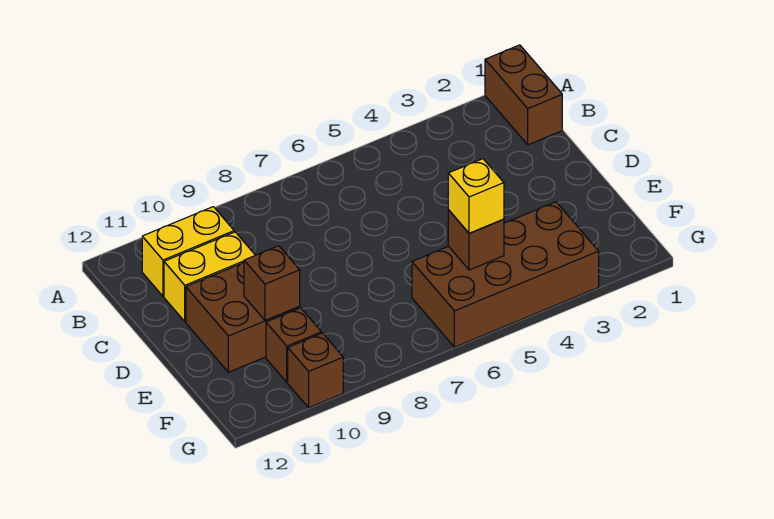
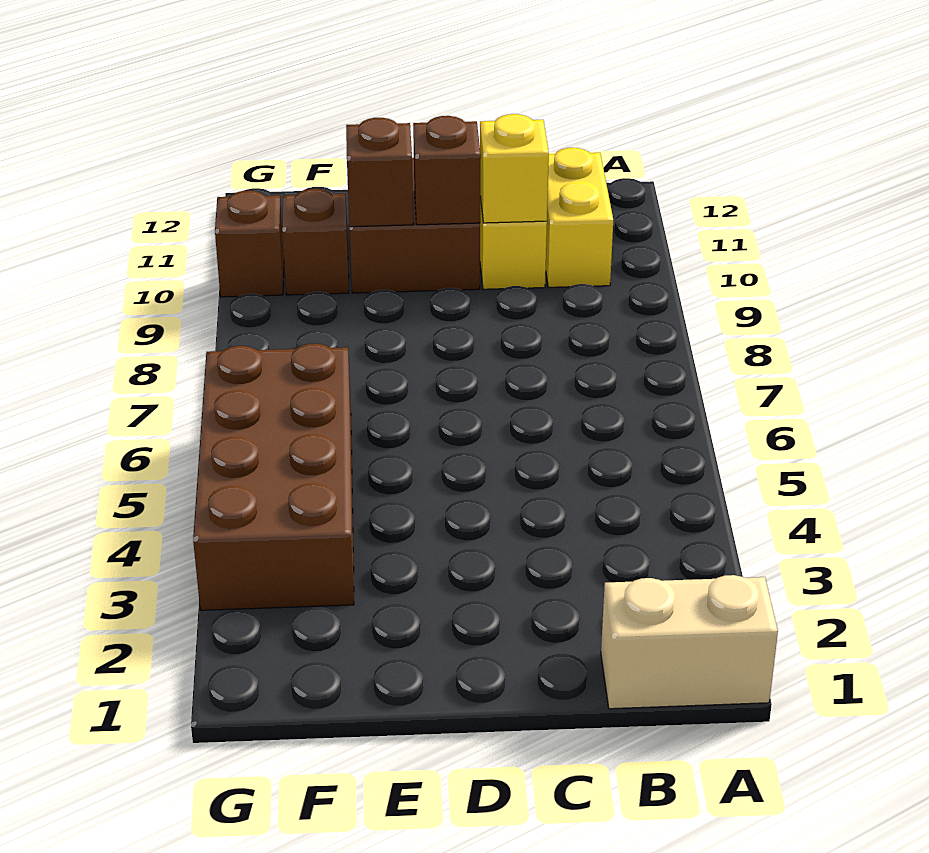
brown brick A1:B1 level 1 -> tan brick A1:B1 level 1
brown brick F5 level 2 -> brown brick D10 level 2
yellow brick F5 level 3 -> yellow brick C10 level 2

